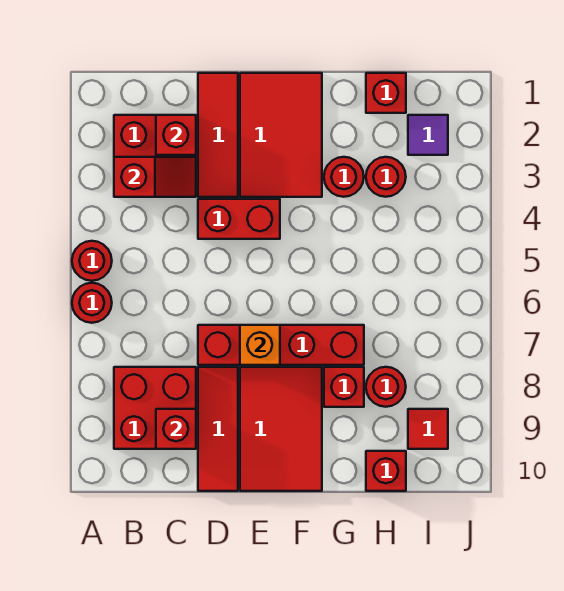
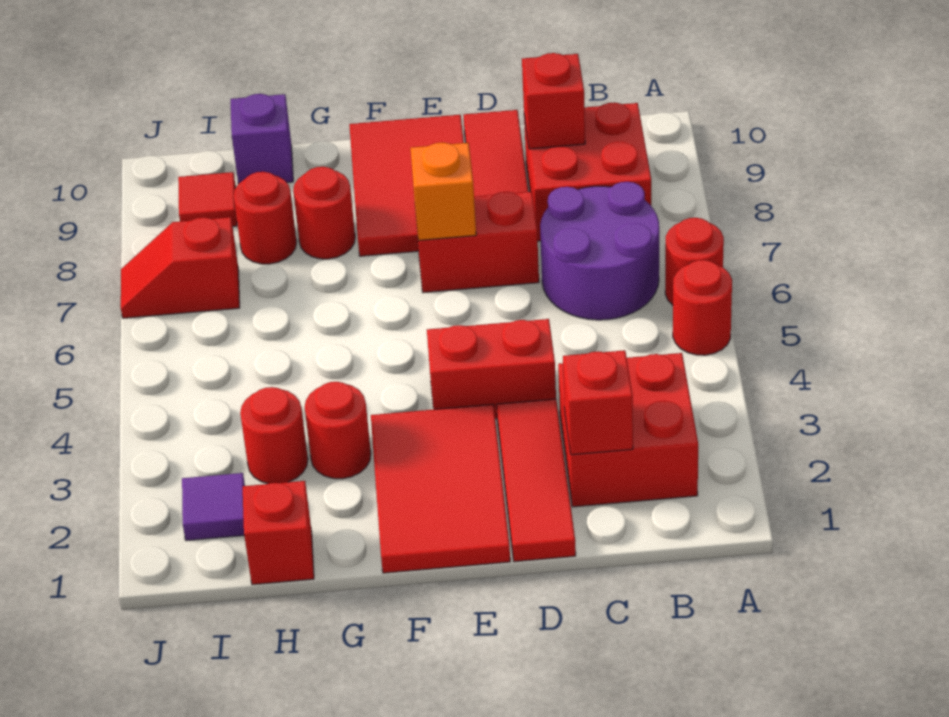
red slope B3:C3 level 2 top B -> red slope I7:J7 level 1 top I
none -> purple round brick B6:C7 level 1
red brick D7:G7 level 1 -> red brick D7:E7 level 1
red brick G8 level 1 -> red round brick G8 level 1
red brick H10 level 1 -> purple brick H10 level 1

